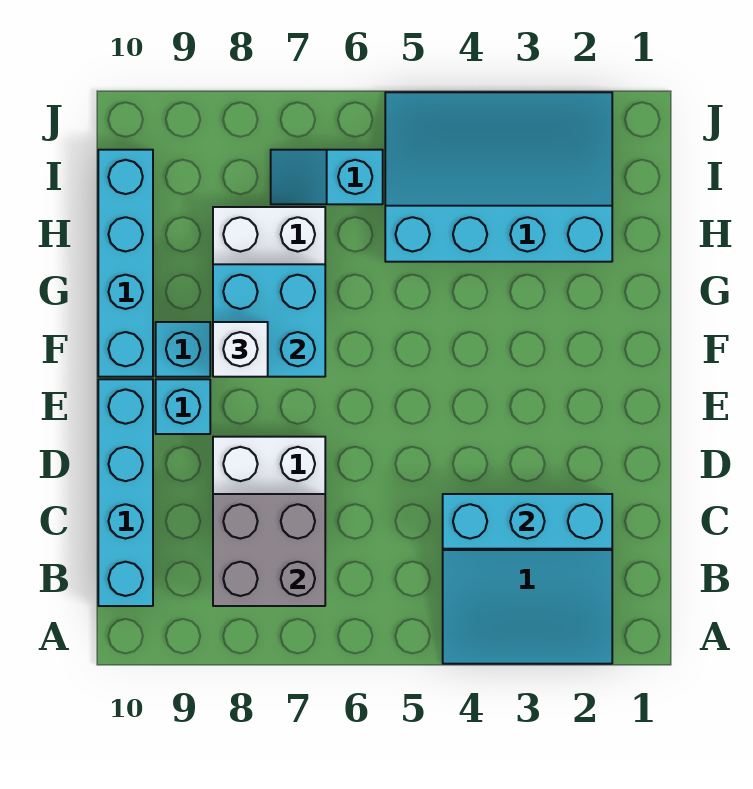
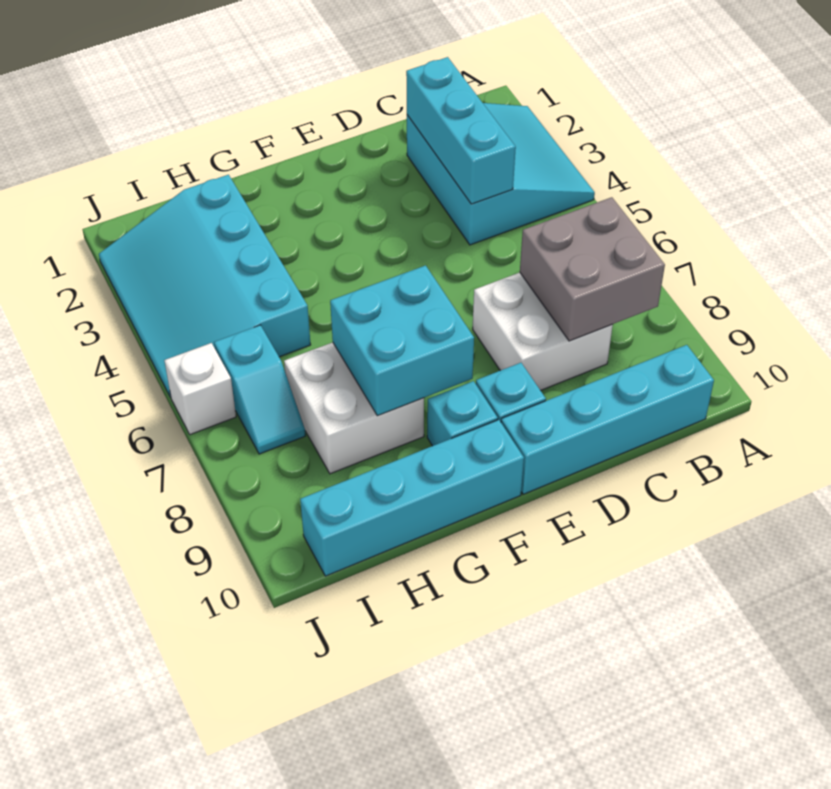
white brick F8 level 3 -> white brick J6 level 1

